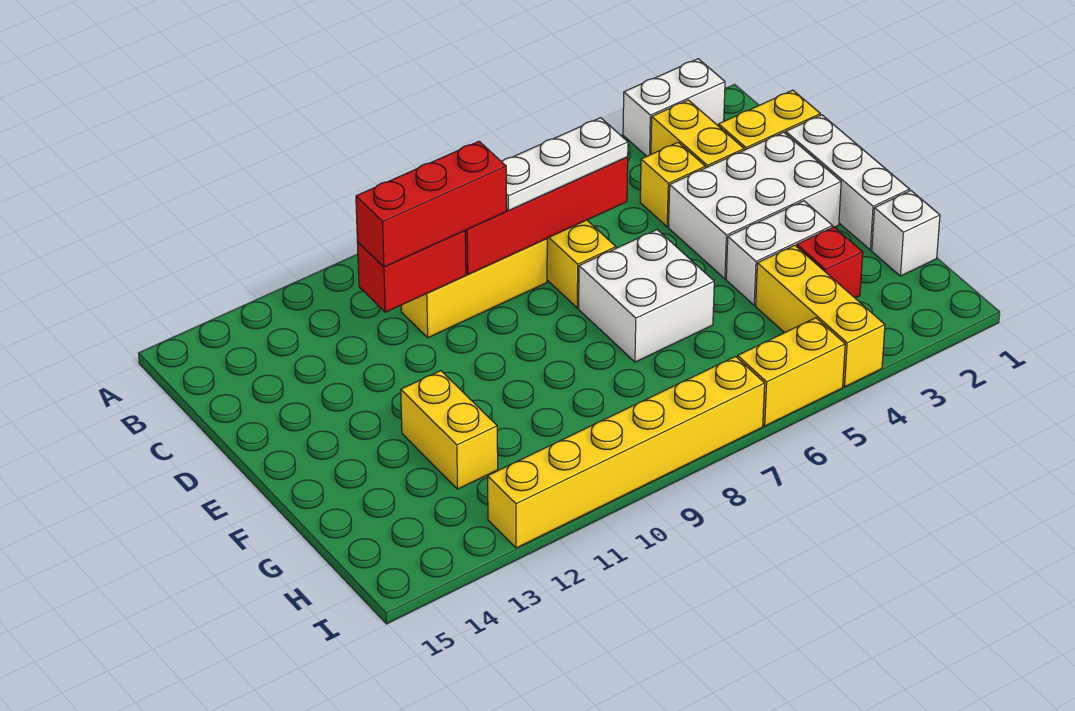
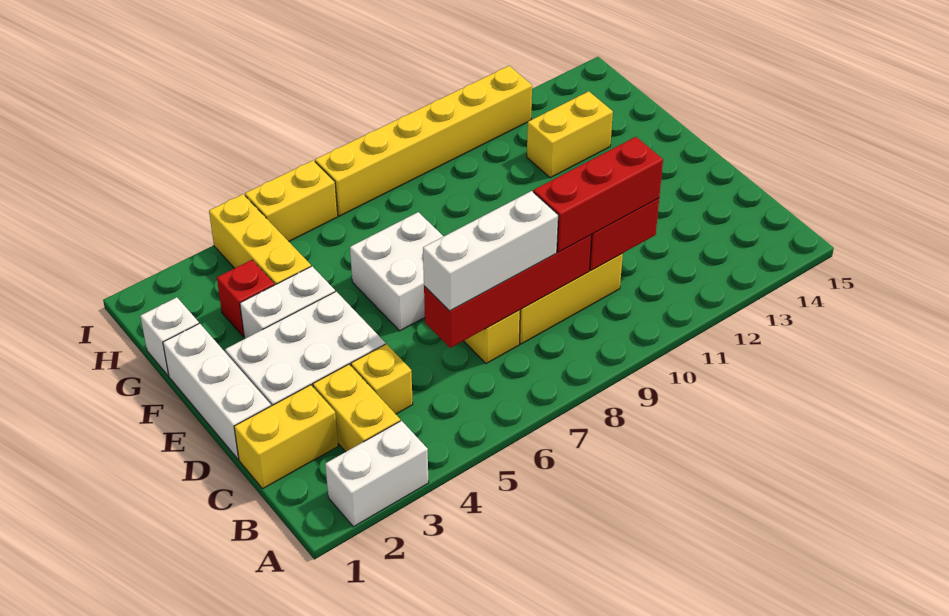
white plate C6:C8 level 3 -> white brick C6:C8 level 3
yellow brick F12:G12 level 1 -> yellow brick G12:G13 level 1

